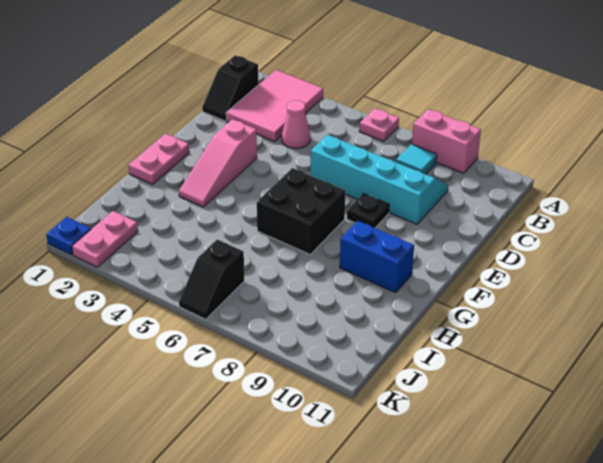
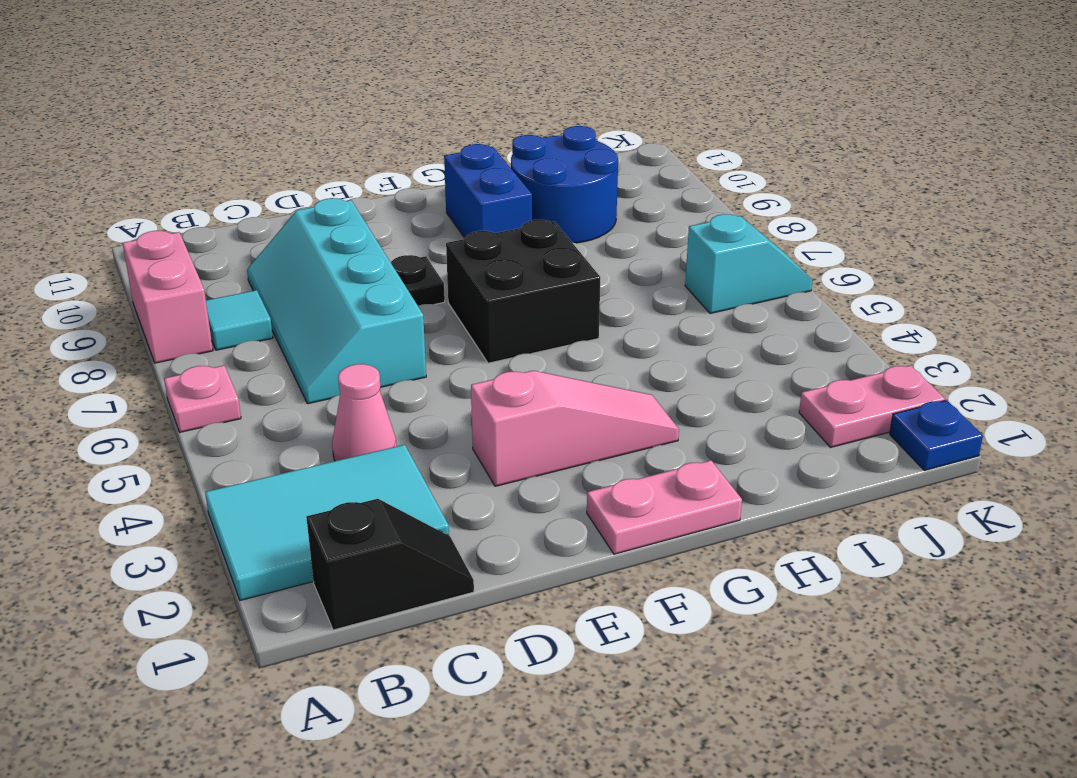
pink tile A2:C3 level 1 -> cyan tile A2:C3 level 1
none -> blue round brick H9:I10 level 1
black slope J6:K6 level 1 top J -> cyan slope J6:K6 level 1 top J

